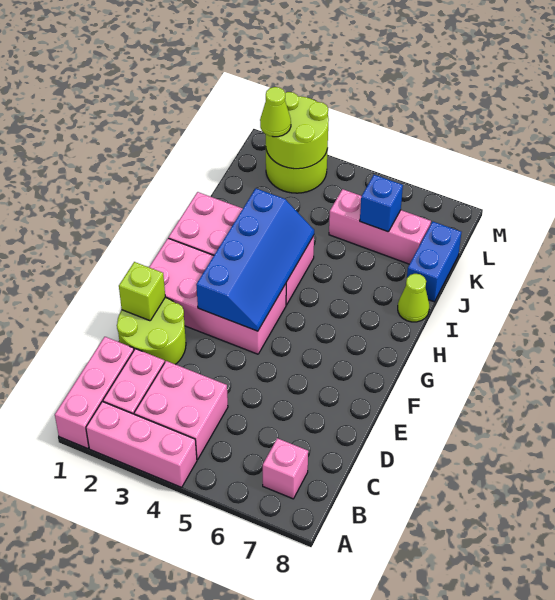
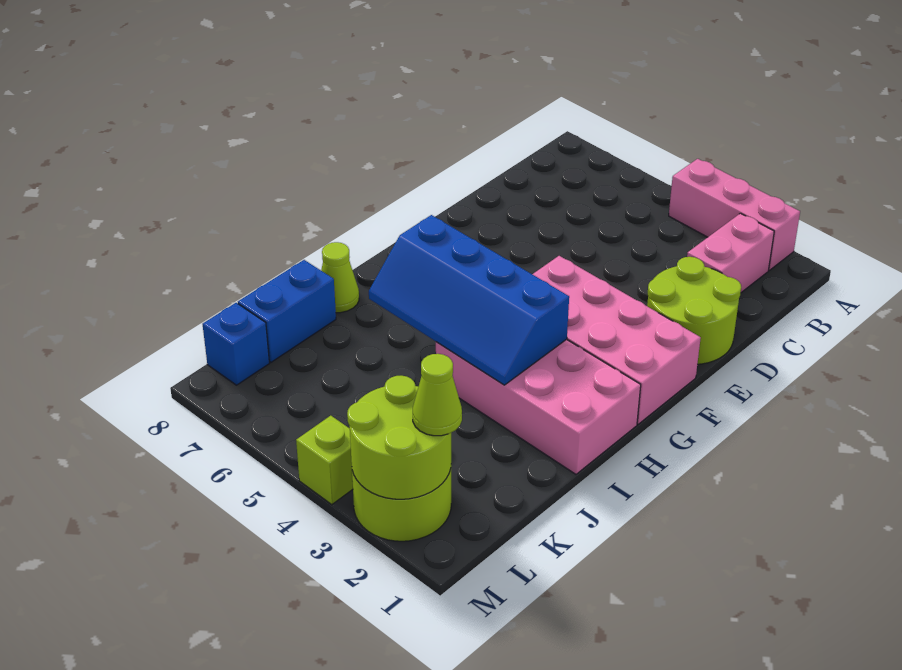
pink brick A1:C1 level 1 -> none
pink brick B3:C4 level 1 -> none
pink brick B7 level 1 -> none
lime brick E1 level 2 -> lime brick M4 level 1
blue slope F3:I4 level 2 top 3 -> blue slope H3:I6 level 2 top H
pink brick K5:K7 level 1 -> none
blue brick K6 level 2 -> blue brick L8 level 1

